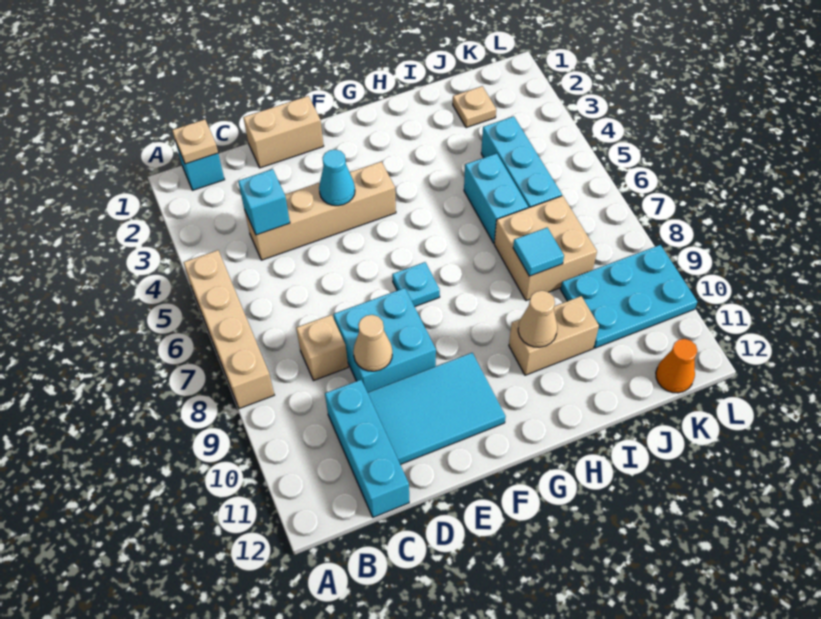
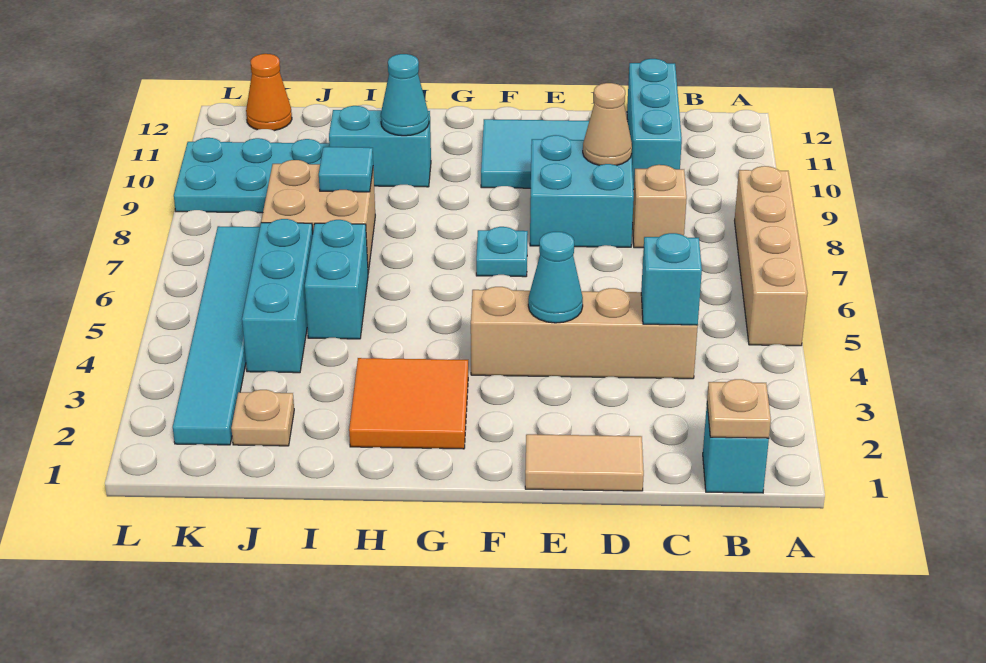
tan brick D1:E1 level 1 -> tan tile D1:E1 level 1
none -> orange tile G2:H3 level 1
tan brick H10:I10 level 1 -> cyan brick H10:I10 level 1
tan cone H10 level 2 -> cyan cone H10 level 2
none -> cyan tile K2:K7 level 1

